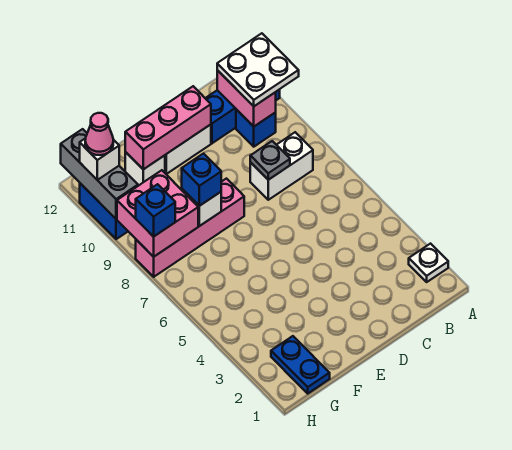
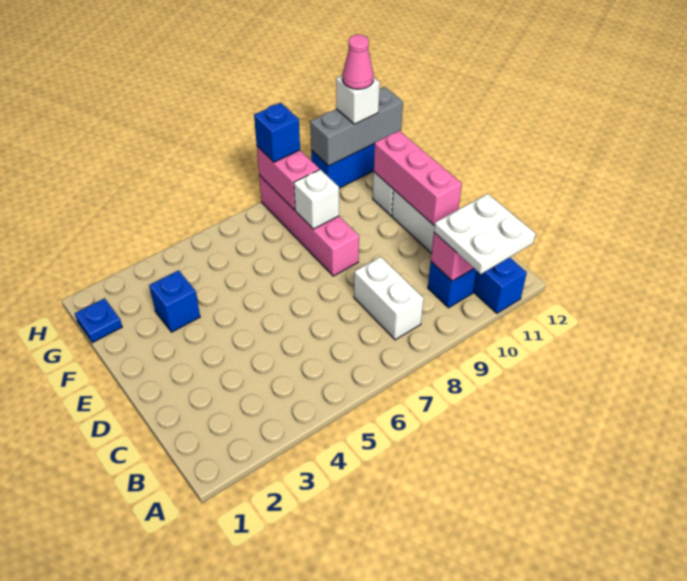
white plate A2 level 1 -> none
grey plate C8 level 2 -> none
blue brick F8 level 3 -> blue brick F3 level 1
blue plate G1:G2 level 1 -> blue plate G1 level 1
pink brick G8:H9 level 2 -> pink brick G8:H8 level 2

